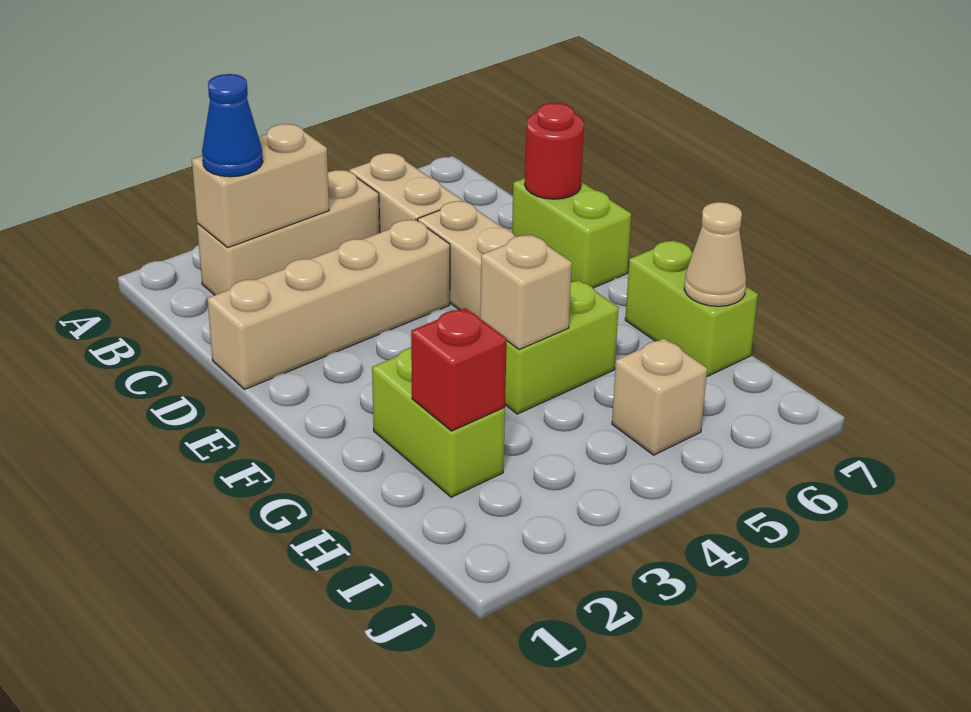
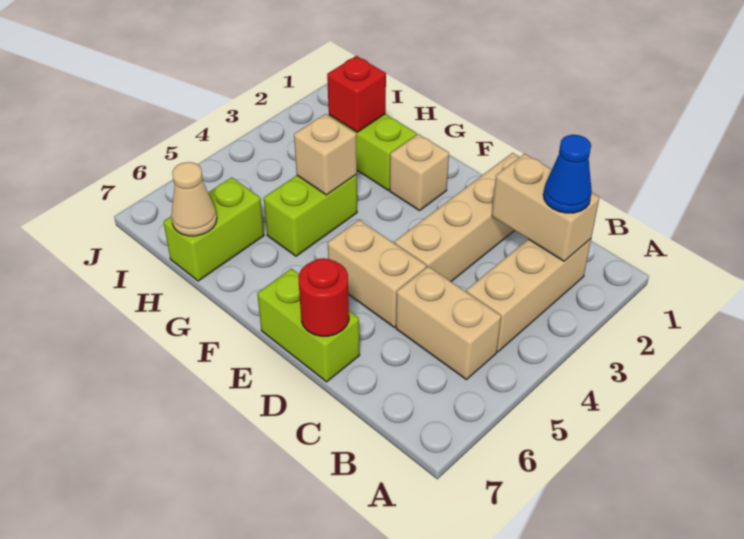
tan brick B2:B3 level 2 -> tan brick B2:C2 level 2
lime brick G7:H7 level 1 -> lime brick H6:H7 level 1
tan brick I5 level 1 -> tan brick F2 level 1

